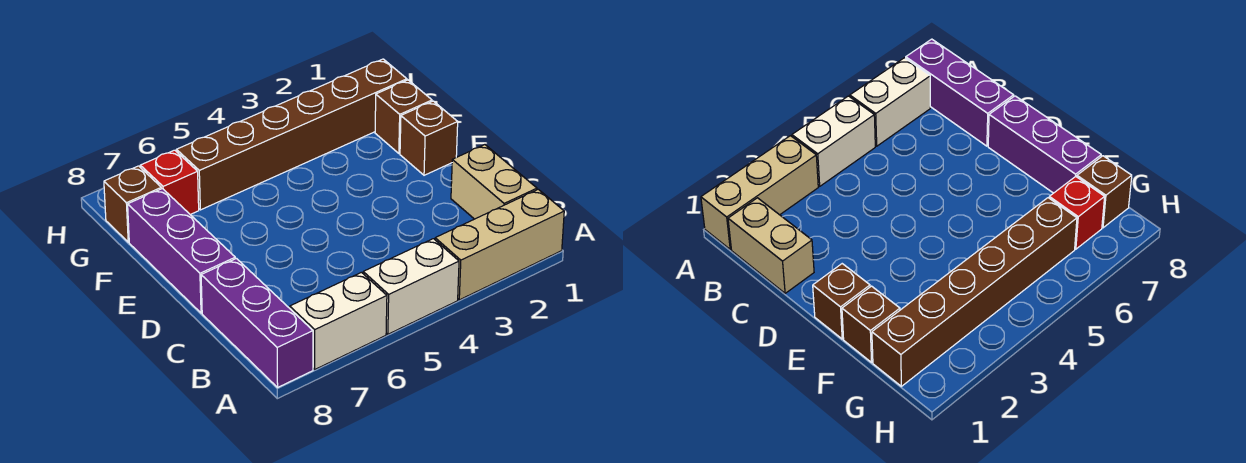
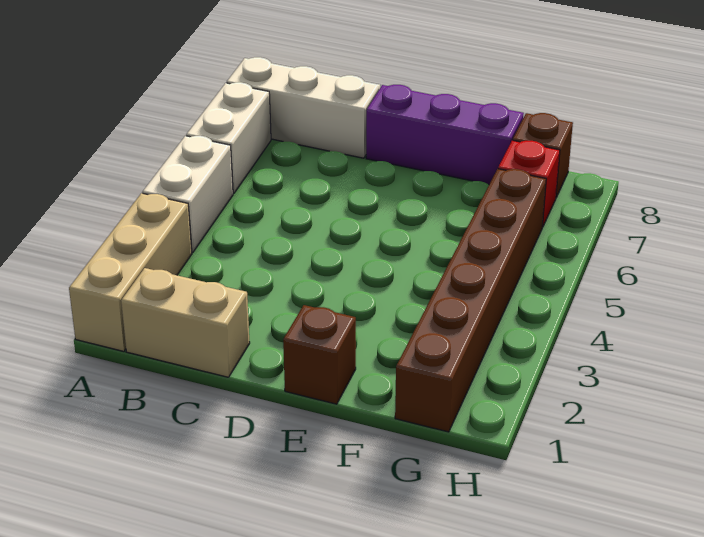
purple brick A8:C8 level 1 -> white brick A8:C8 level 1
brown brick F1 level 1 -> none

